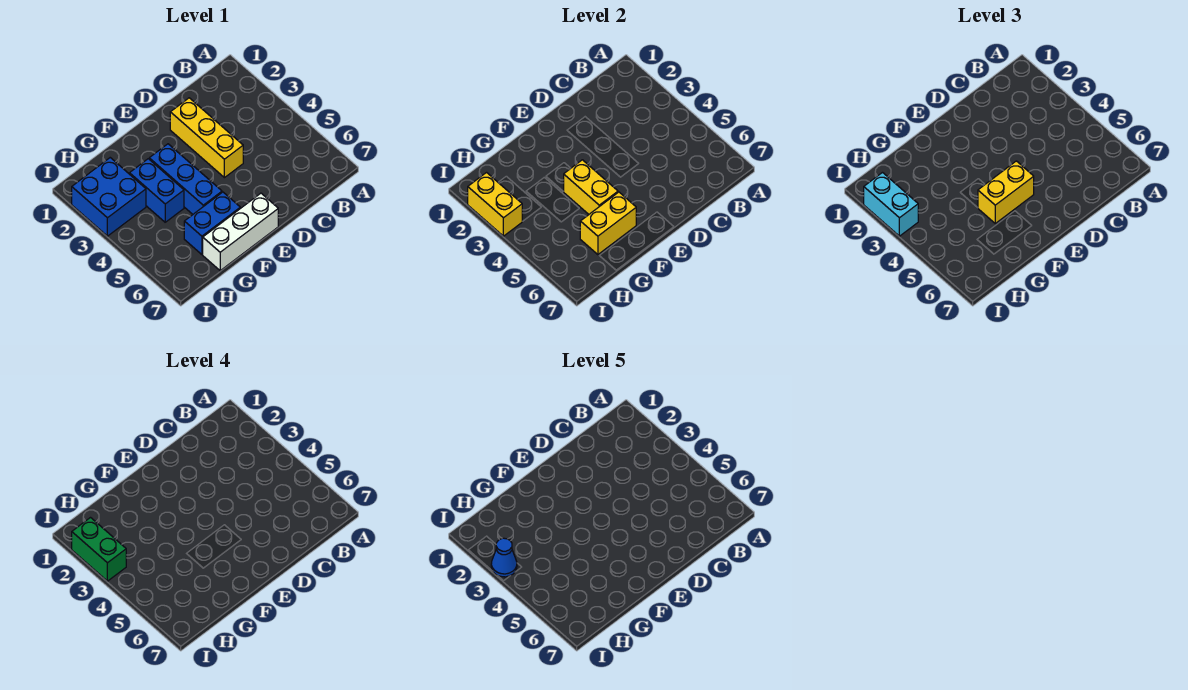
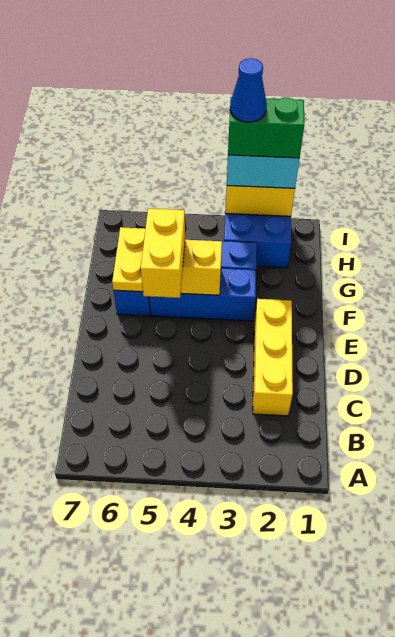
yellow brick D2:D4 level 1 -> yellow brick C2:E2 level 1
white brick E7:G7 level 1 -> none
yellow brick F6:G6 level 2 -> yellow plate F6:G6 level 2

